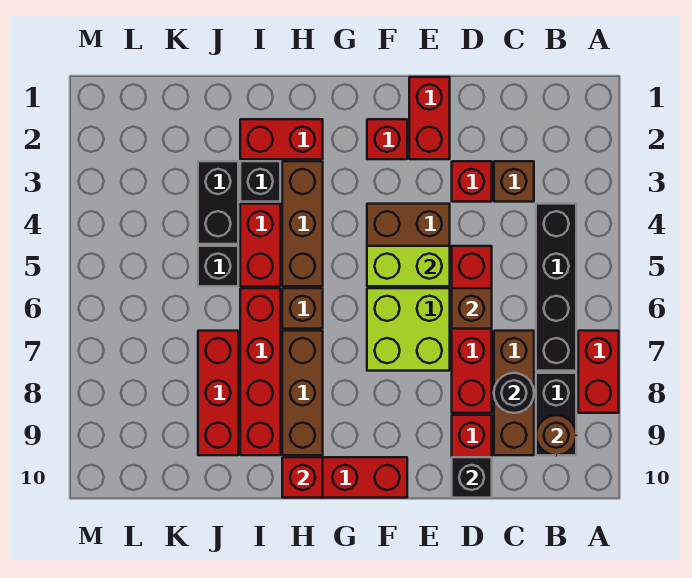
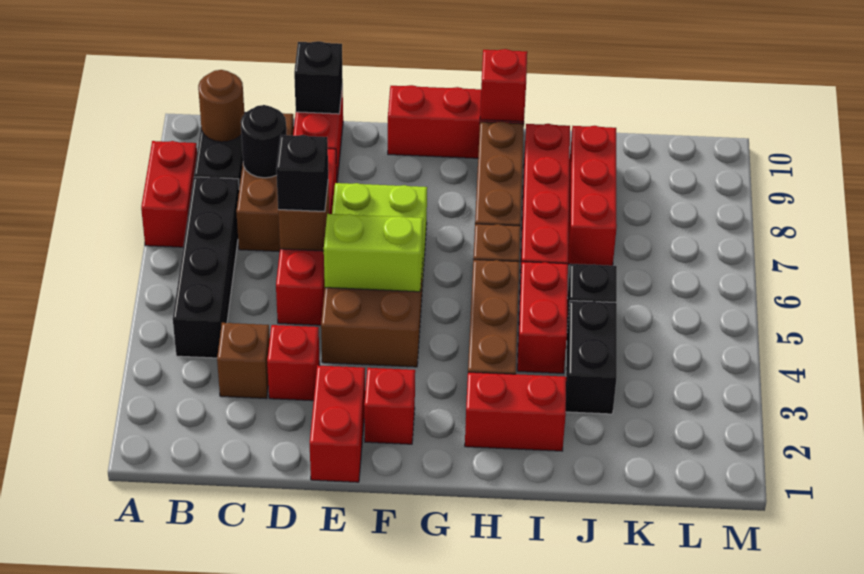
black brick I3 level 1 -> black brick D6 level 3

